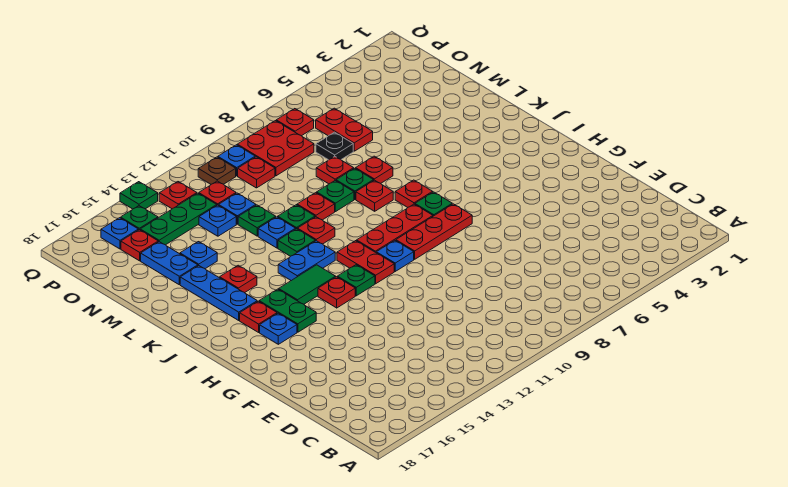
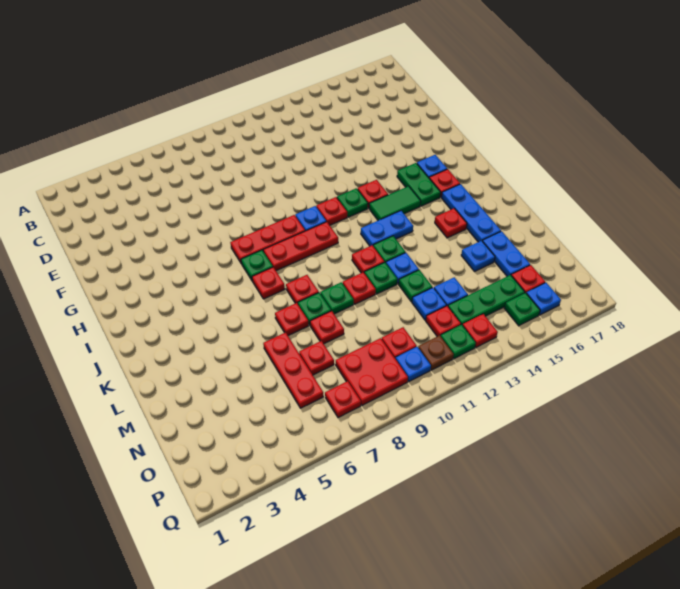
red plate H11:I11 level 1 -> red plate H11 level 1
red plate N6:O6 level 1 -> red plate M6:O6 level 1
black plate N7 level 1 -> red plate N7 level 1
green plate Q14 level 1 -> green plate P12 level 1

